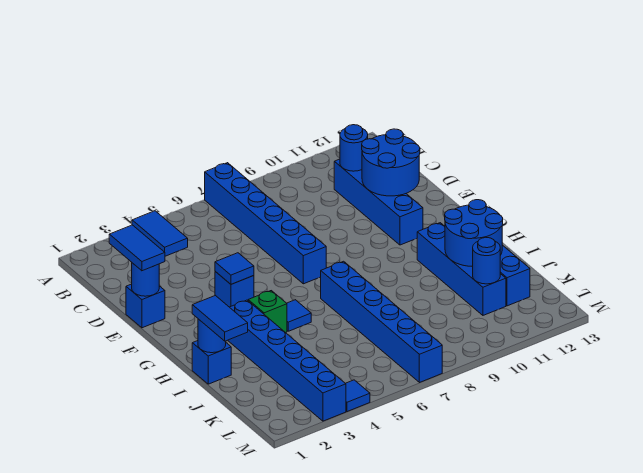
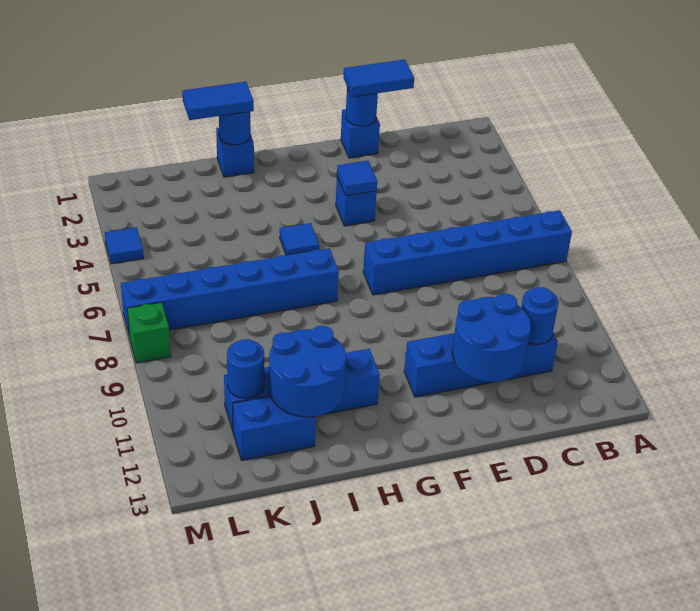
blue tile A4:B4 level 1 -> none
blue brick H3:M3 level 1 -> none
green brick H4 level 1 -> green brick M8 level 1

